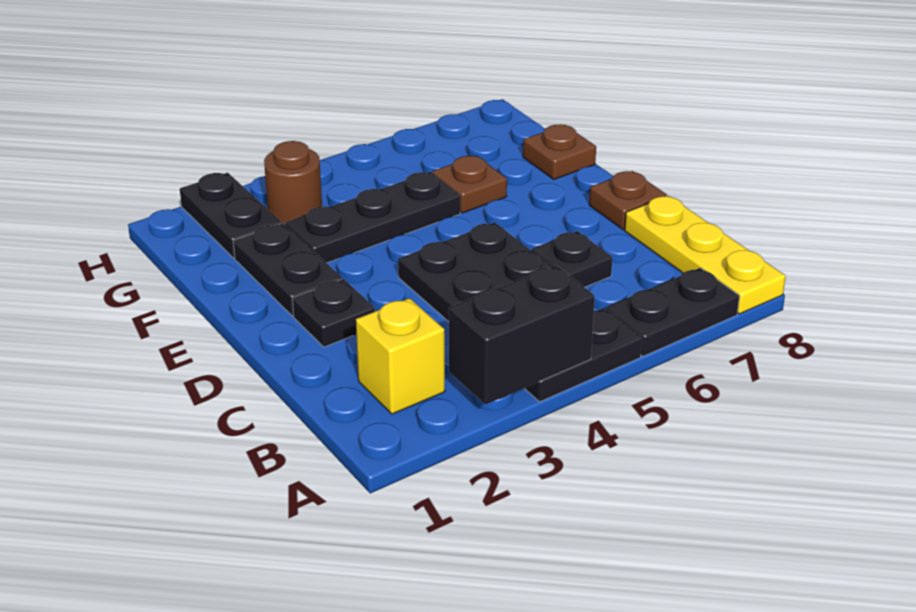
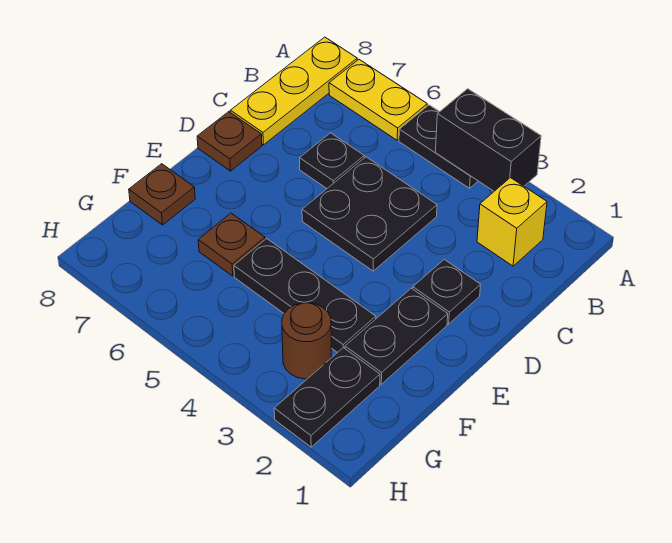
black plate A6:A7 level 1 -> yellow plate A6:A7 level 1

